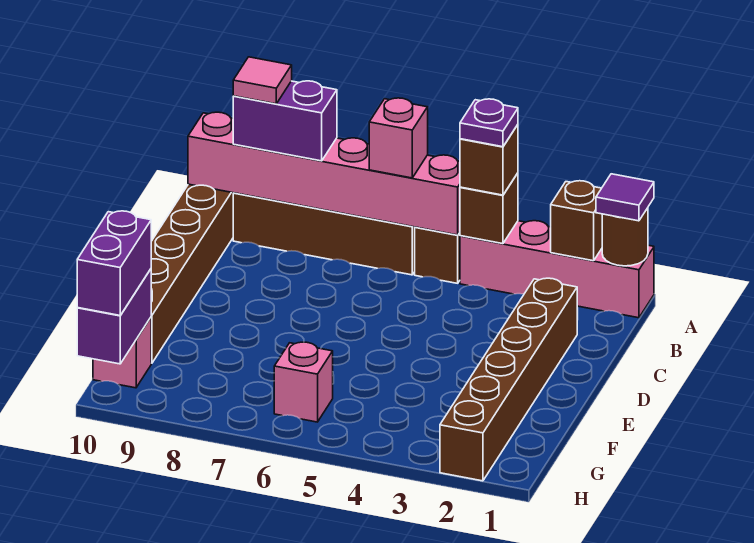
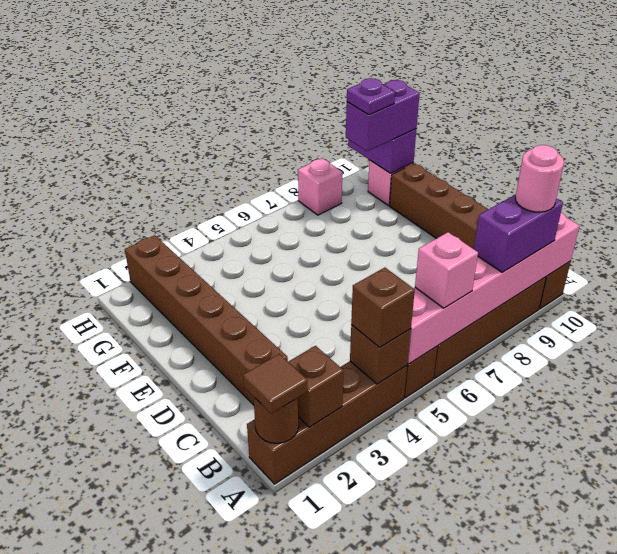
pink brick A1:A4 level 1 -> brown brick A1:A4 level 1
purple tile A1 level 3 -> brown tile A1 level 3
purple plate A4 level 4 -> purple plate G9 level 4
pink tile A9 level 4 -> pink round brick A9 level 4
pink brick G6 level 1 -> pink brick H8 level 1
purple brick G10:H10 level 3 -> purple brick G9:G10 level 3

